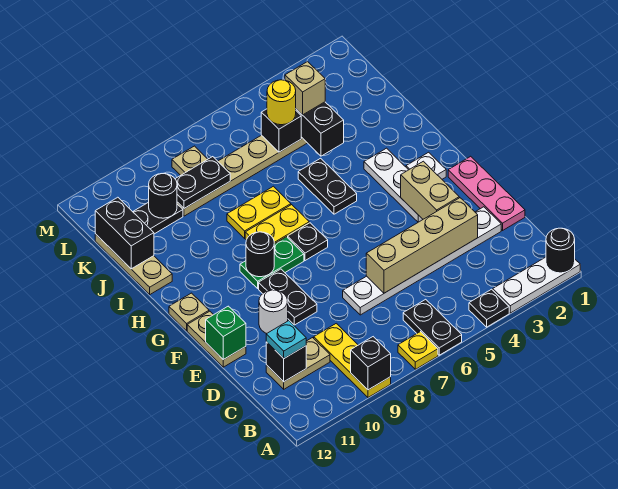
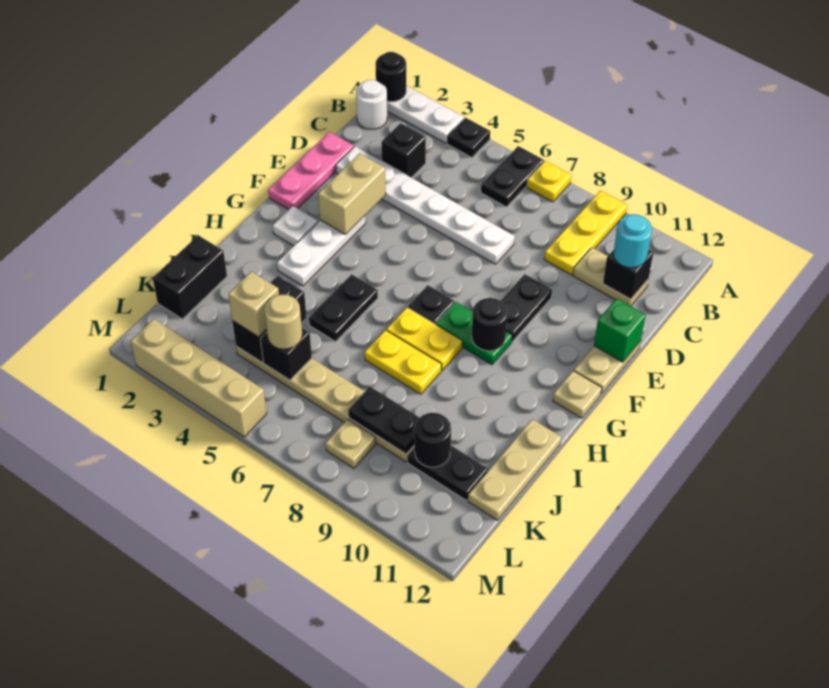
black brick A9 level 2 -> black brick C3 level 1
cyan plate C11 level 3 -> cyan round brick C11 level 3
tan brick D3:D6 level 2 -> tan brick M2:M5 level 1
white round brick E10 level 1 -> white round brick B1 level 1
black brick J12:K12 level 2 -> black brick J1:K1 level 1
yellow round brick K5 level 3 -> tan round brick K5 level 3

